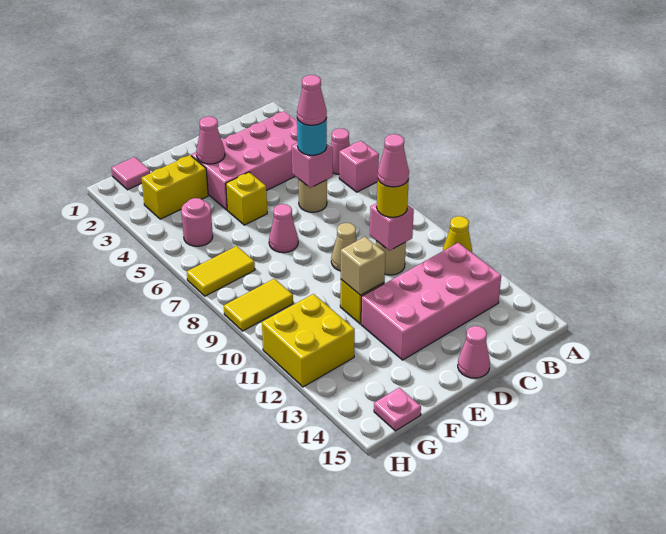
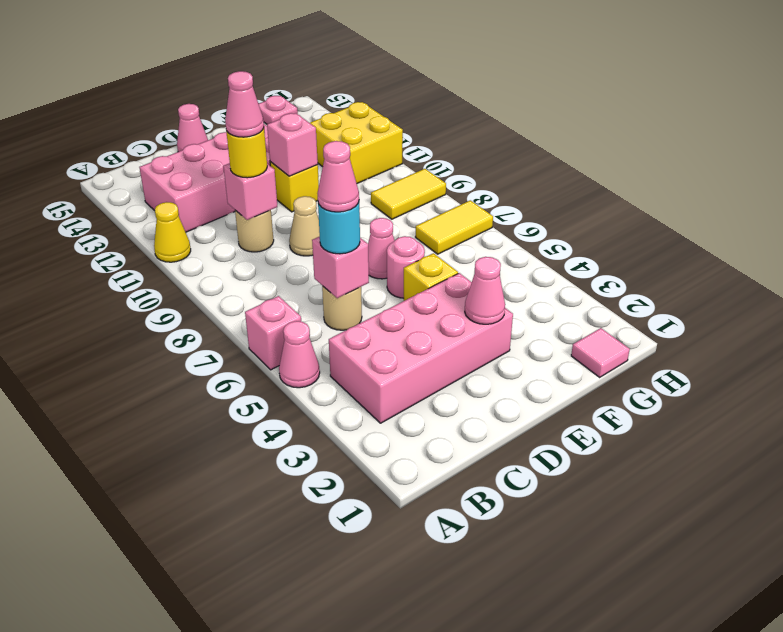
tan brick E11 level 2 -> pink brick E11 level 2
yellow brick F3:G3 level 1 -> none
pink round brick G5 level 1 -> pink round brick E6 level 1

